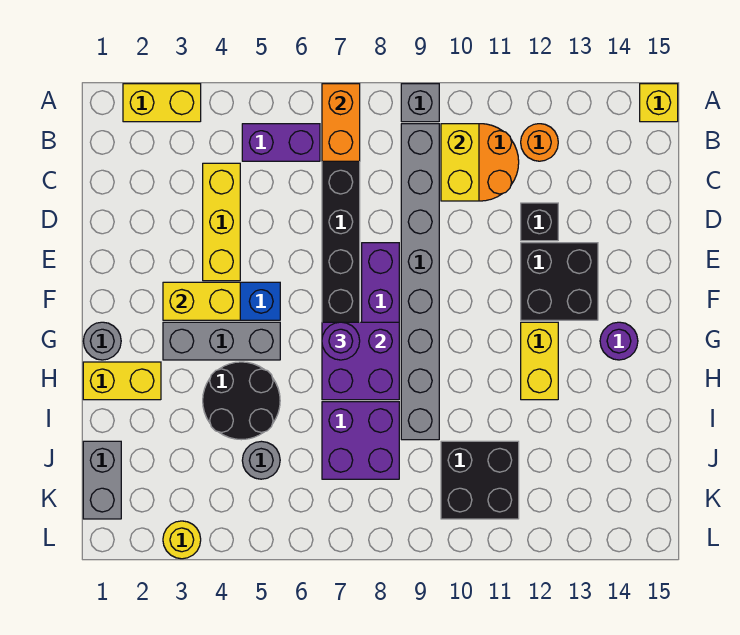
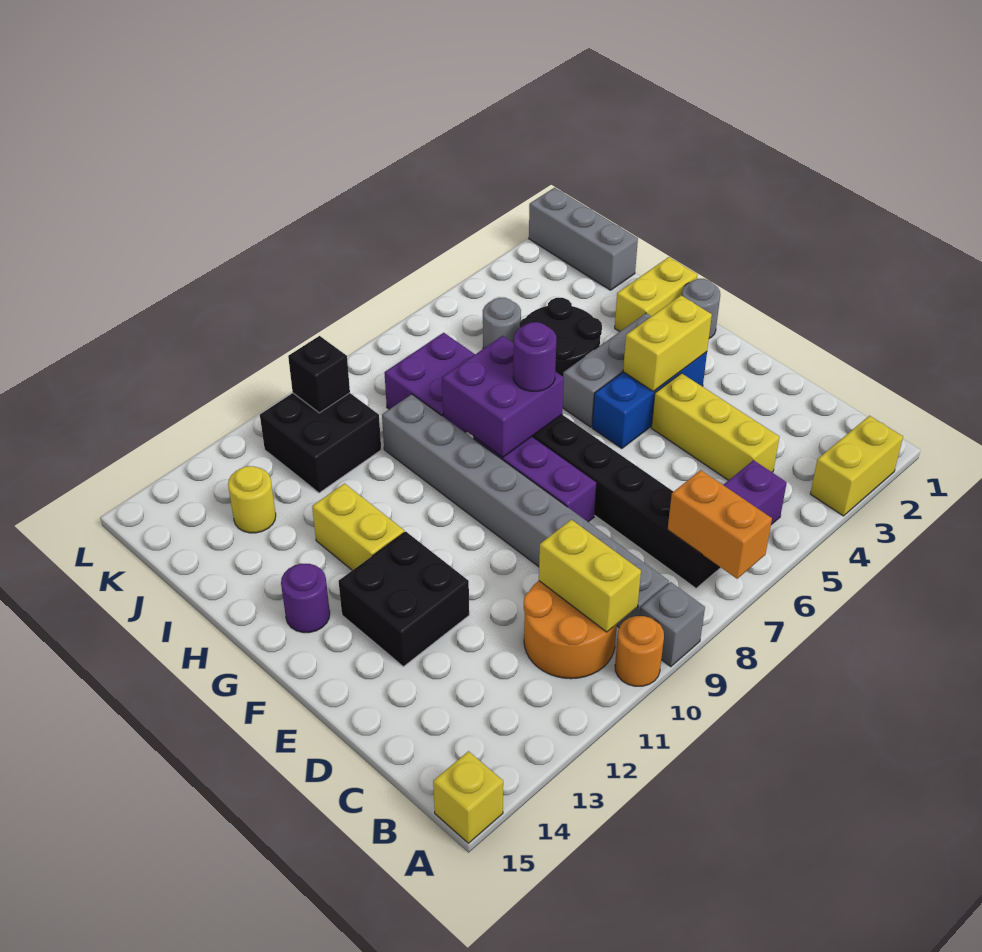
orange round brick B12 level 1 -> orange round brick A10 level 1
black brick D12 level 1 -> black brick K10 level 2
grey brick J1:K1 level 1 -> grey brick J1:L1 level 1
yellow round brick L3 level 1 -> yellow round brick J13 level 1

